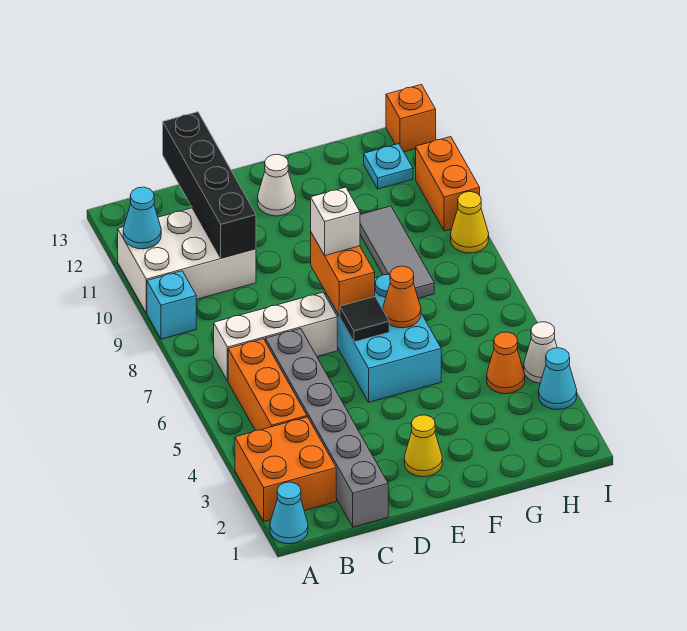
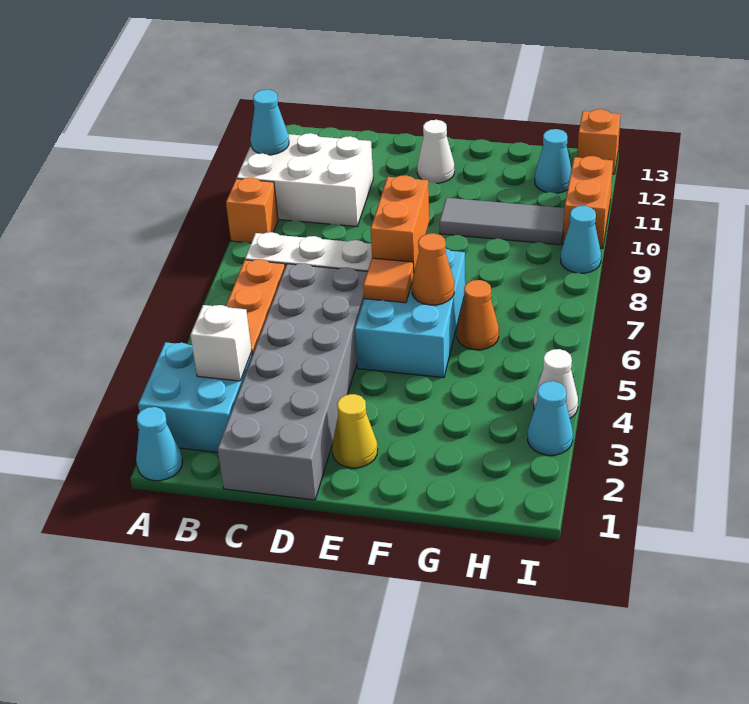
orange brick A2:B3 level 1 -> cyan brick A2:B3 level 1
cyan brick A9 level 1 -> orange brick A9 level 1
grey brick C1:C6 level 1 -> grey brick C1:D6 level 1
black brick C10:C13 level 2 -> none
black tile E6 level 2 -> orange tile E6 level 2
white brick E8 level 3 -> white brick B3 level 2
grey tile G8:G10 level 1 -> grey tile F10:H10 level 1
orange cone H4 level 1 -> orange cone G6 level 1
cyan plate H12 level 1 -> cyan cone H12 level 1
yellow cone I9 level 1 -> cyan cone I9 level 1

